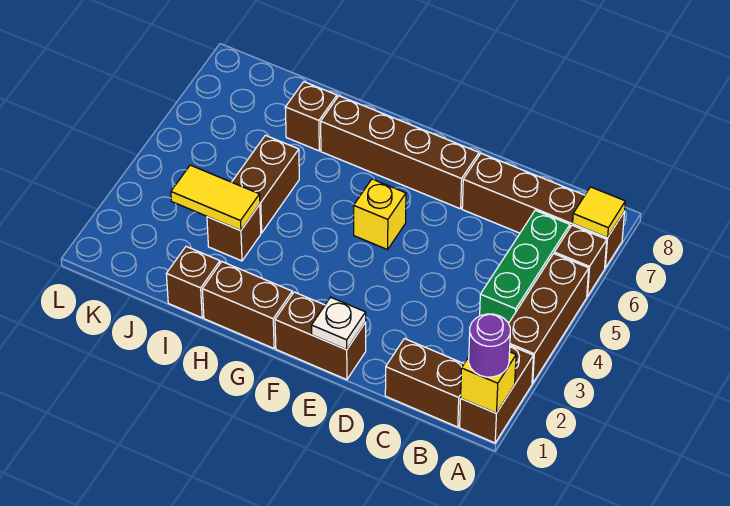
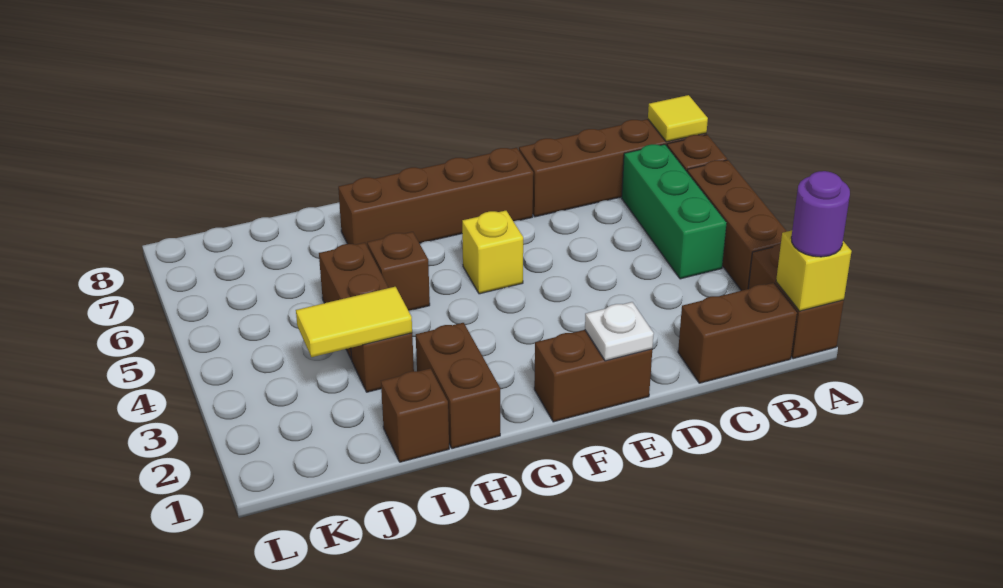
brown brick G1:H1 level 1 -> brown brick H1:H2 level 1
brown brick I7 level 1 -> brown brick H5 level 1

